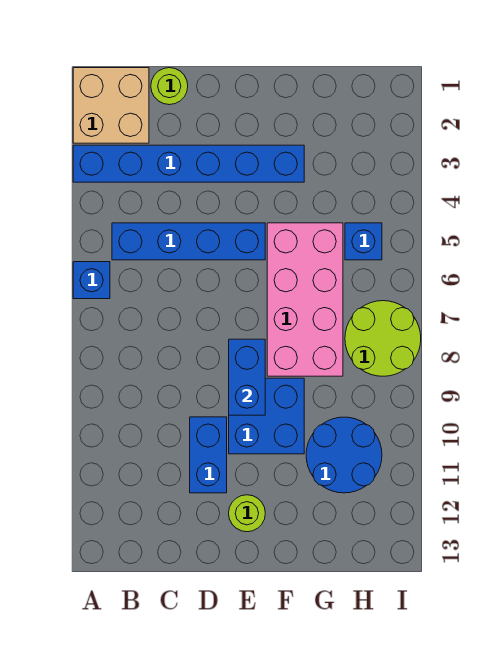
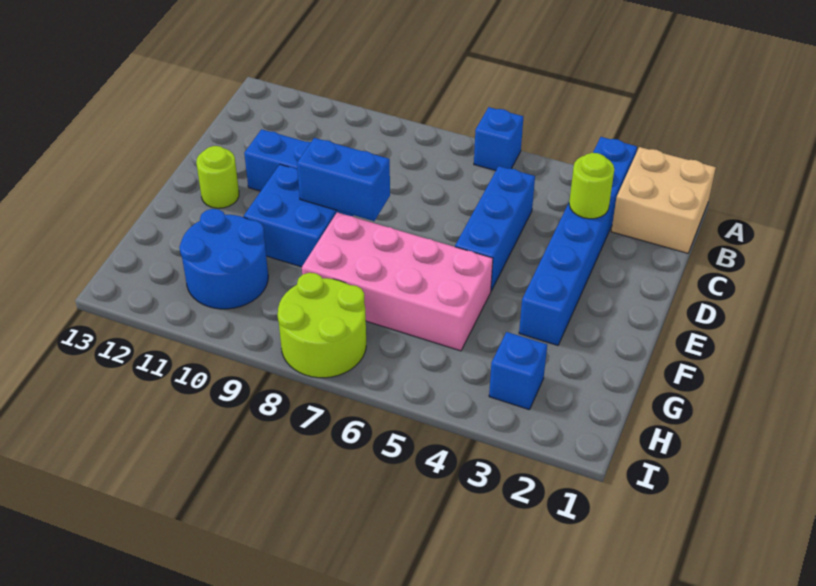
blue brick B5:E5 level 1 -> blue brick C5:E5 level 1
lime round brick C1 level 1 -> lime round brick C3 level 2
blue brick H5 level 1 -> blue brick H3 level 1

